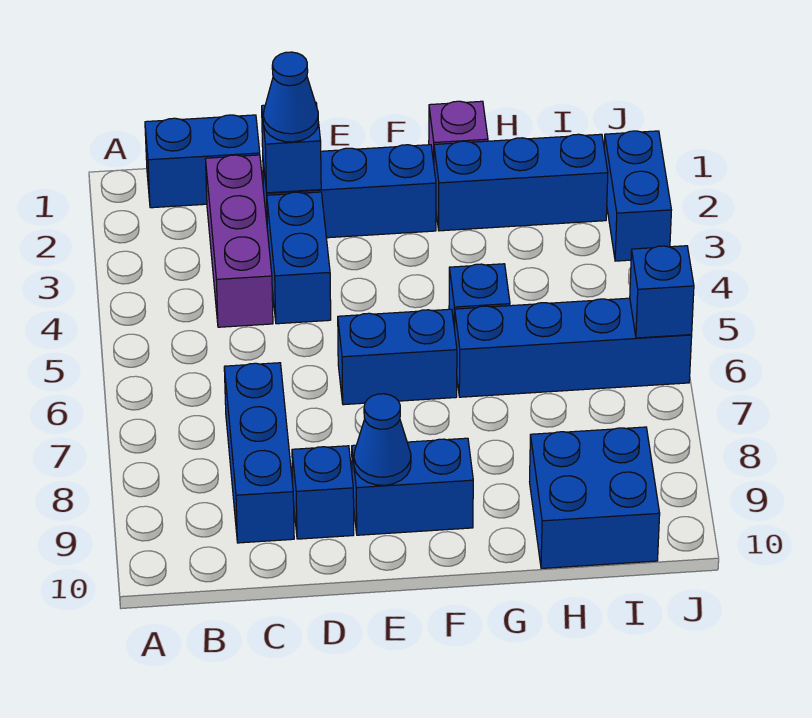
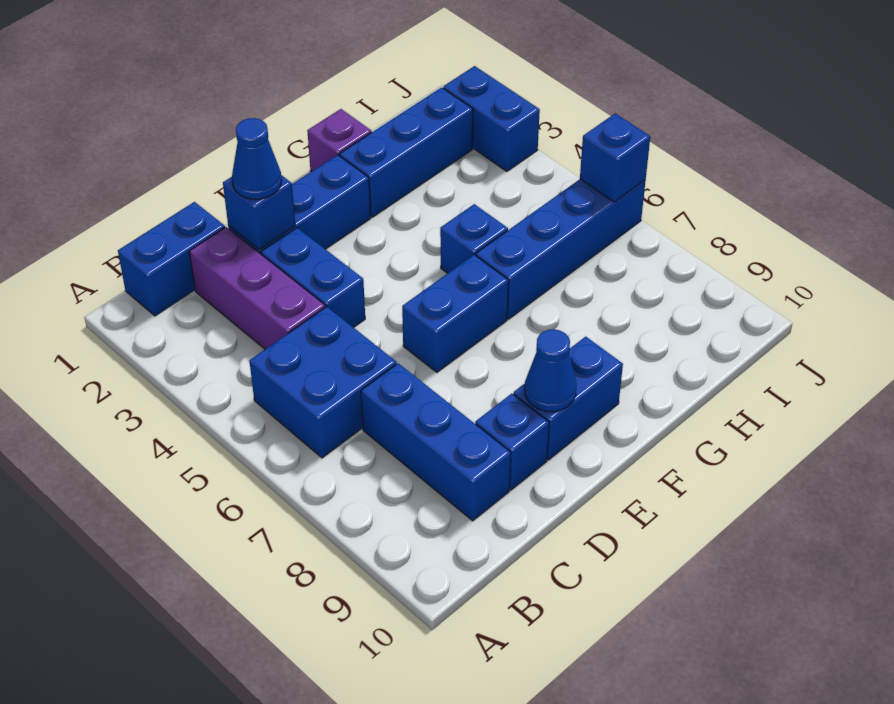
blue brick H9:I10 level 1 -> blue brick B5:C6 level 1

